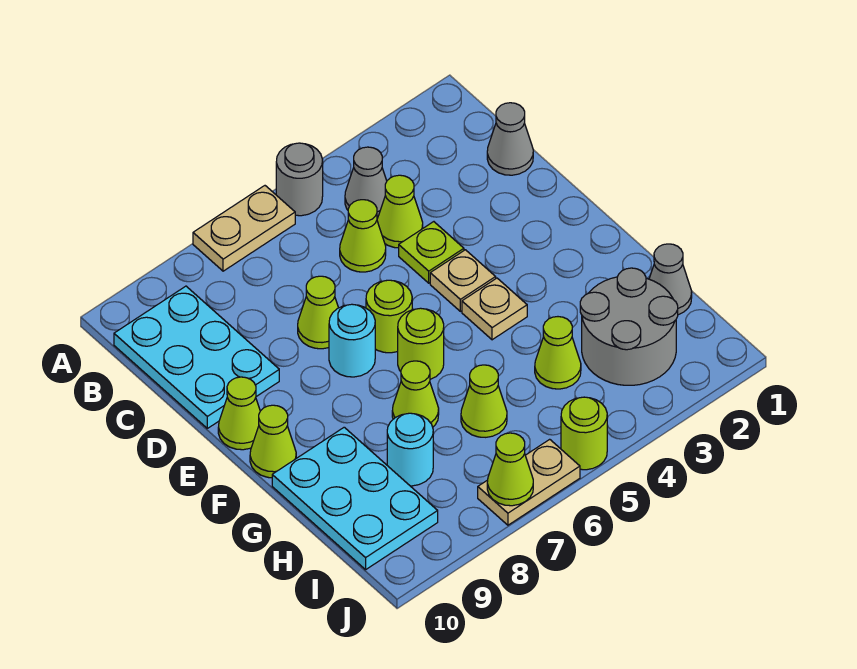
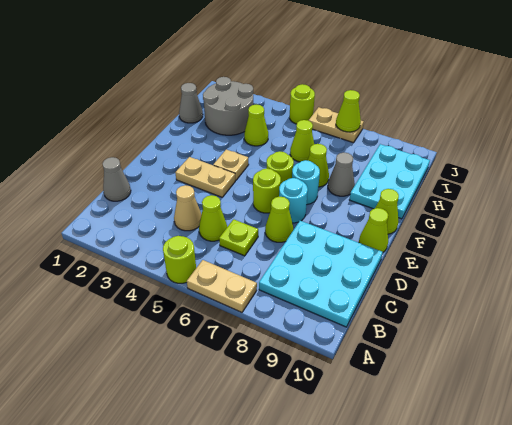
grey round brick A5 level 1 -> lime round brick A5 level 1
grey cone B4 level 1 -> grey cone G8 level 1
cyan plate B9:D10 level 1 -> cyan plate B8:D10 level 1
lime cone C4 level 1 -> tan cone C4 level 1
lime plate D4 level 1 -> lime plate C6 level 1
tan plate E4 level 1 -> tan plate E3:E4 level 1
cyan round brick H8 level 1 -> cyan round brick F7 level 1

